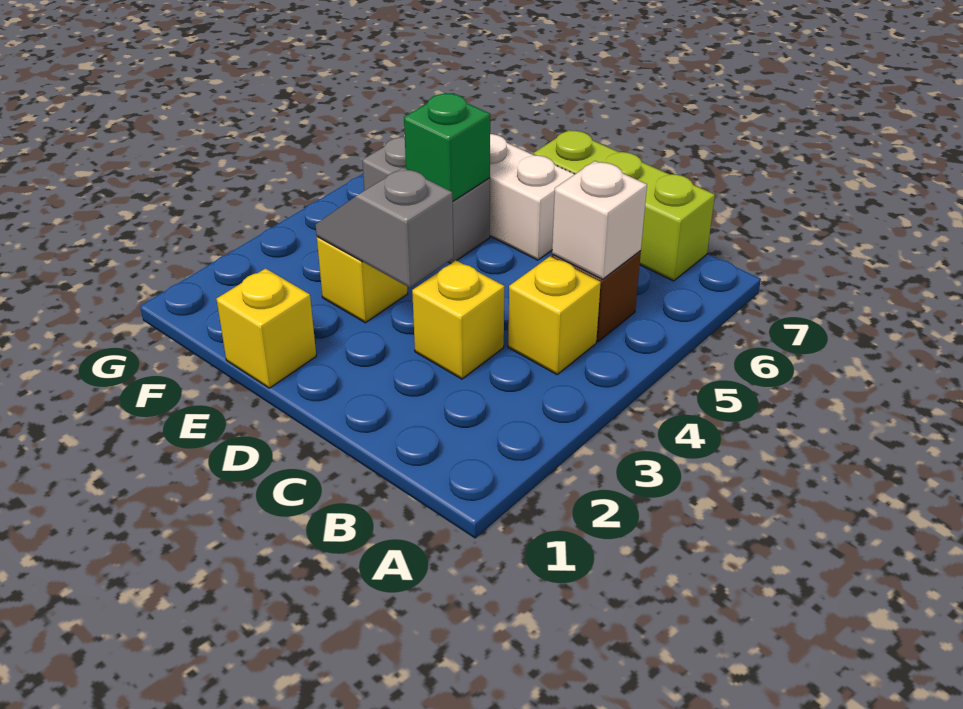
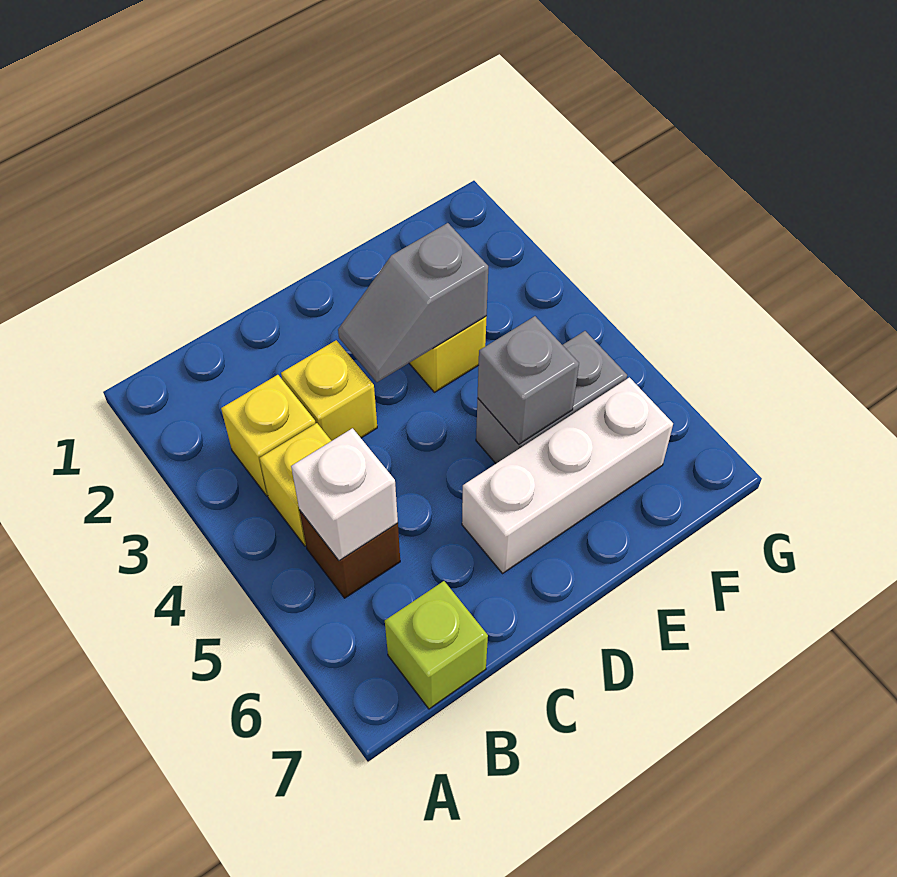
lime brick B7:D7 level 1 -> lime brick B7 level 1
grey slope D3:E3 level 2 top D -> grey slope D3:E3 level 2 top E
yellow brick E1 level 1 -> yellow brick B3 level 1
green brick E5 level 2 -> grey brick E5 level 2

